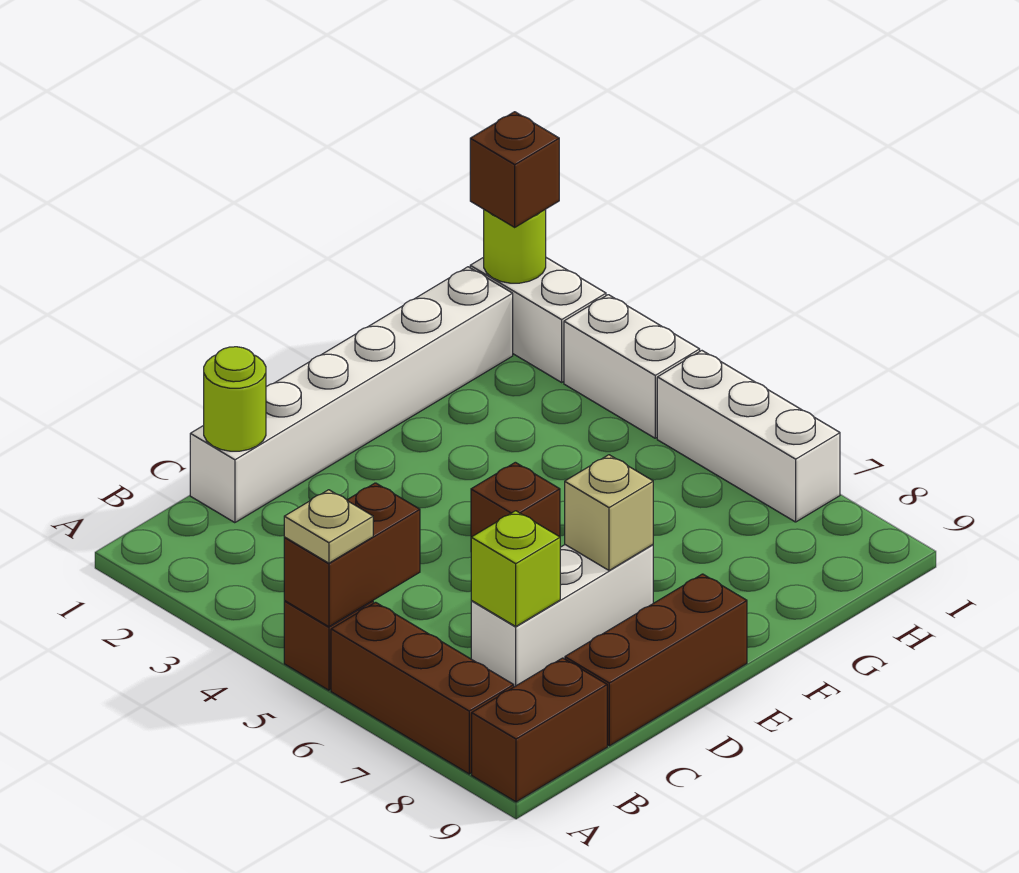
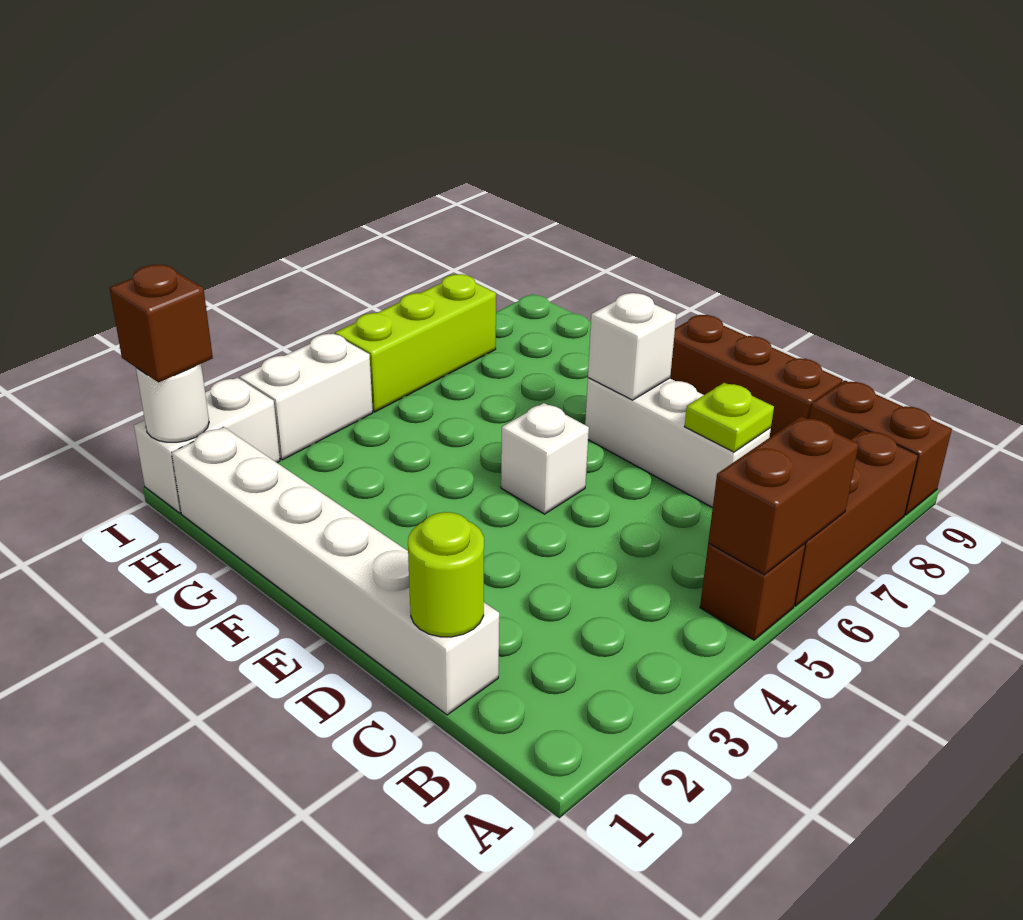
brown brick A5:B5 level 2 -> brown brick A5:A6 level 2
tan plate A5 level 3 -> none
lime brick C7 level 2 -> lime plate C7 level 2
brown brick E5 level 1 -> white brick E5 level 1
tan brick E7 level 2 -> white brick E7 level 2
lime round brick I1 level 2 -> white round brick I1 level 2
white brick I5:I7 level 1 -> lime brick I5:I7 level 1

